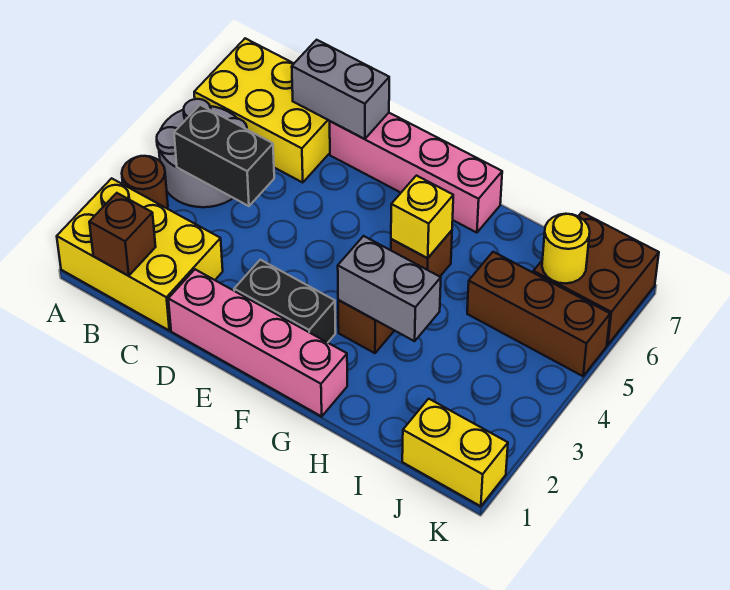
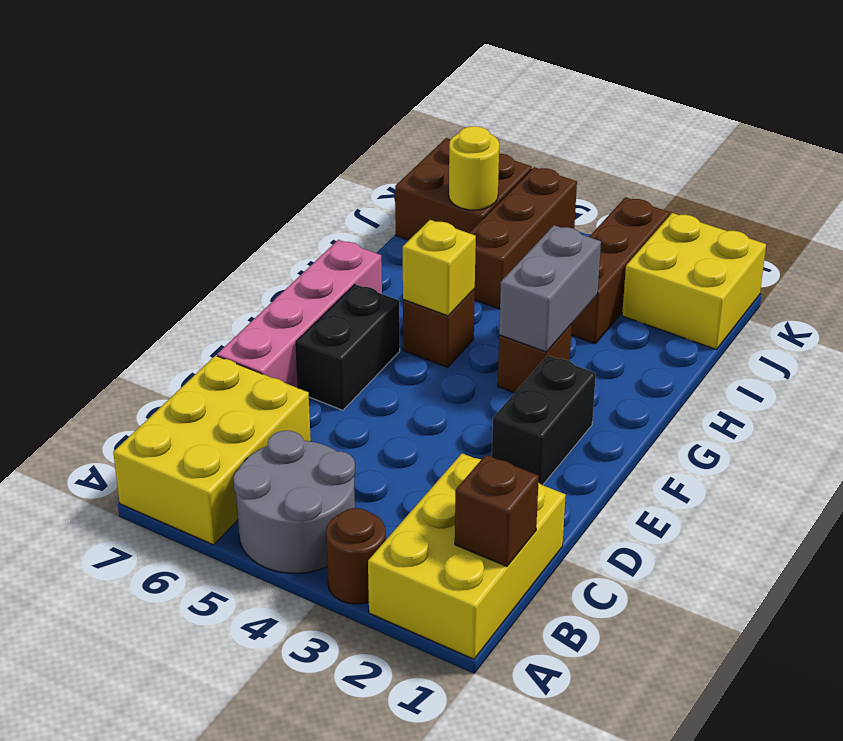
black brick B4:C4 level 2 -> black brick E6:F6 level 1
grey brick C7:D7 level 2 -> none
pink brick D1:G1 level 1 -> none
none -> brown brick I3:K3 level 1
yellow brick J1:K1 level 1 -> yellow brick J1:K2 level 1

